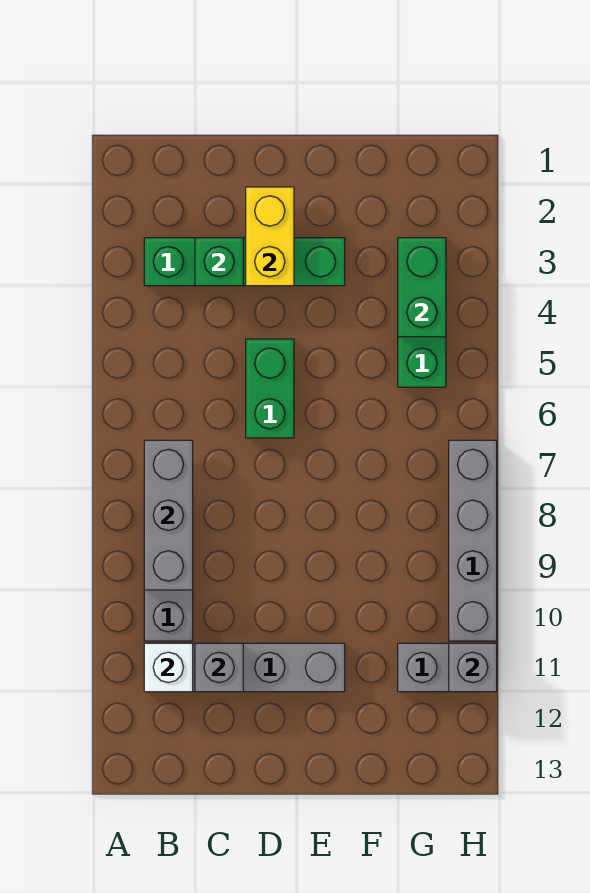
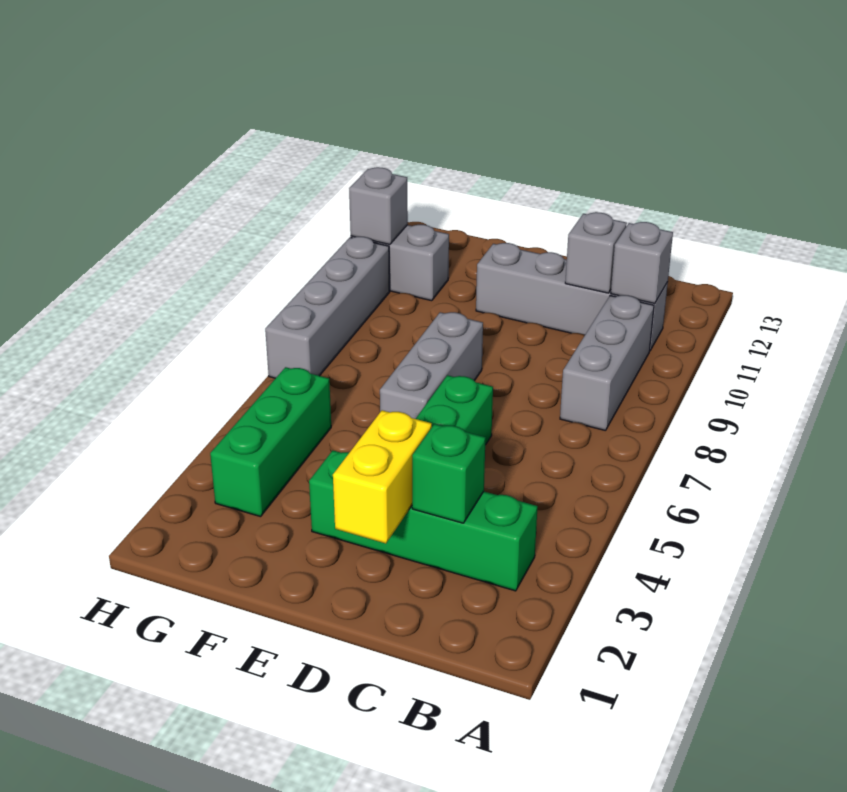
grey brick B7:B9 level 2 -> grey brick E6:E8 level 1
white brick B11 level 2 -> grey brick B11 level 2
green brick G3:G4 level 2 -> none

